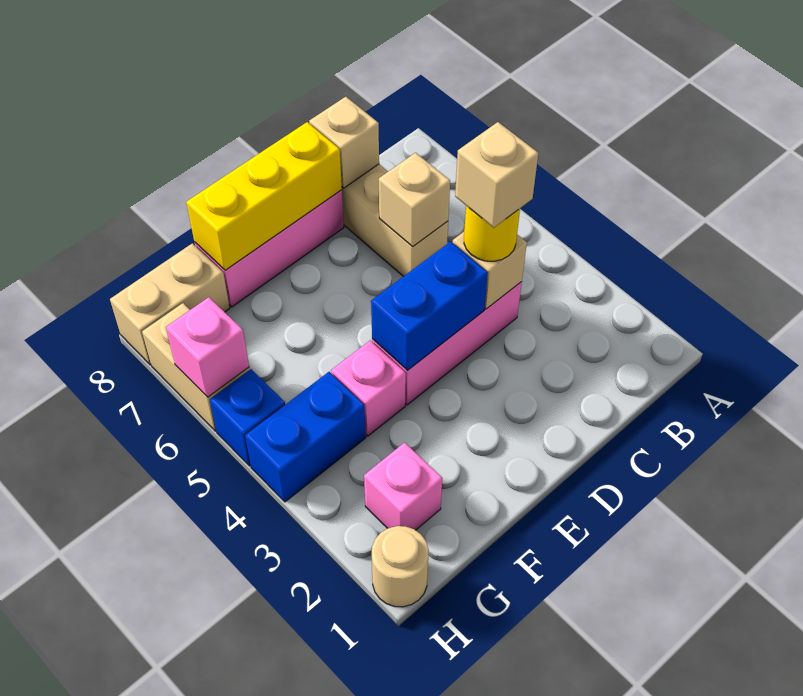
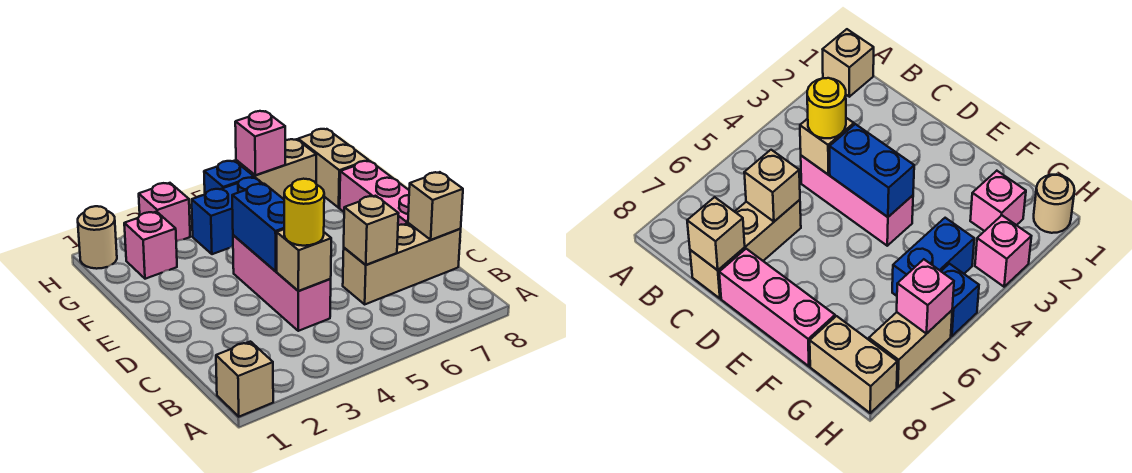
tan brick C4 level 4 -> tan brick A1 level 1
yellow brick D8:F8 level 2 -> none
pink brick F4 level 1 -> pink brick H3 level 1
blue brick G4:H4 level 1 -> blue brick G4:G5 level 1

